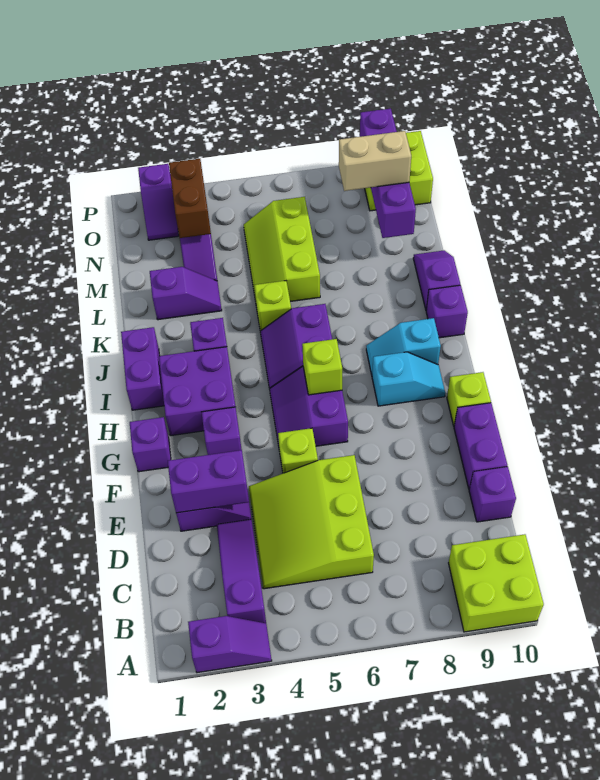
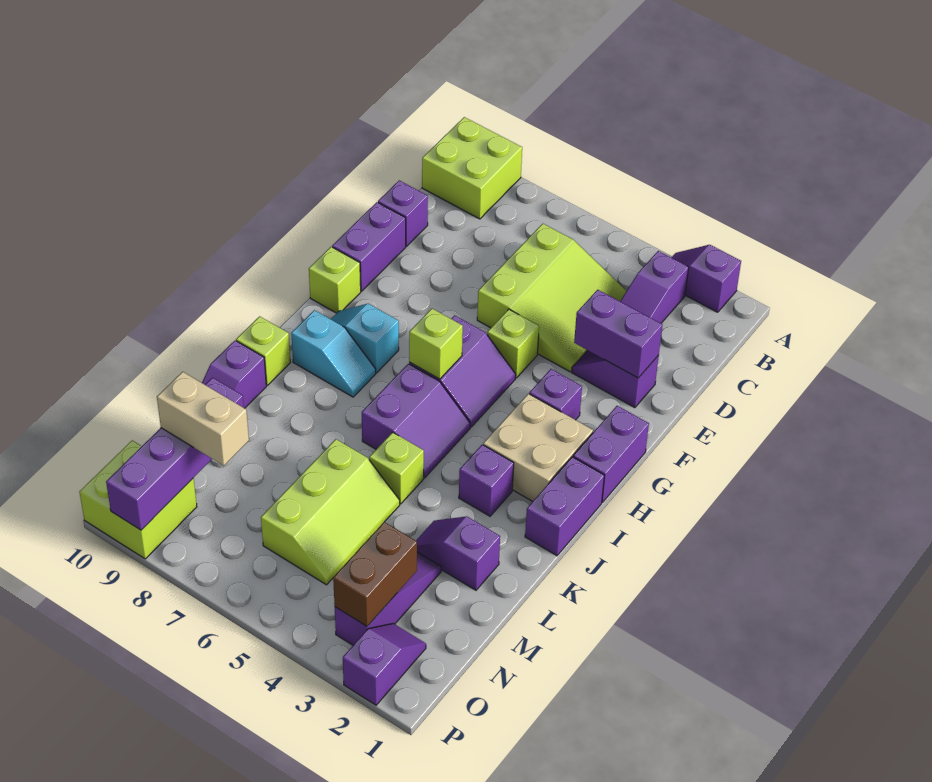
purple brick G1 level 1 -> purple brick G1:H1 level 1
purple brick H2:I3 level 1 -> tan brick H2:I3 level 1
purple brick J10 level 1 -> lime brick J10 level 1

